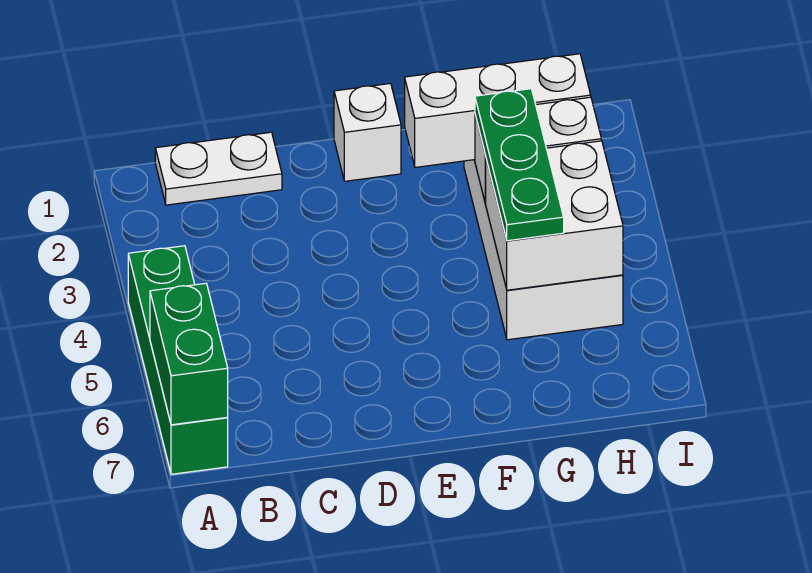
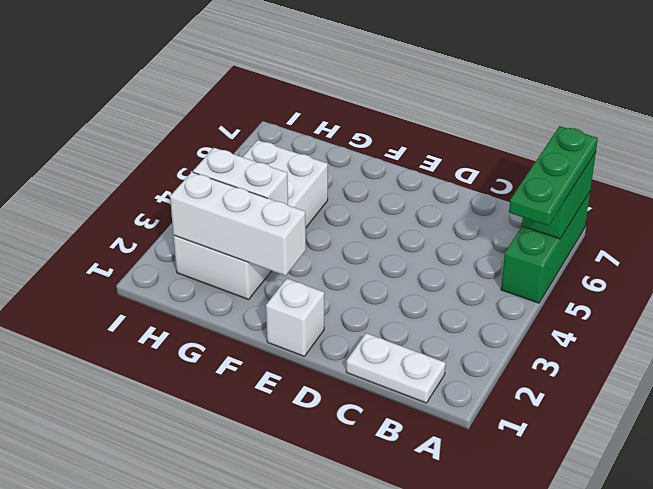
green brick A4:A7 level 1 -> green brick A5:A7 level 1
green plate G3:G5 level 3 -> green plate A5:A7 level 3
white brick G4:H5 level 2 -> none

